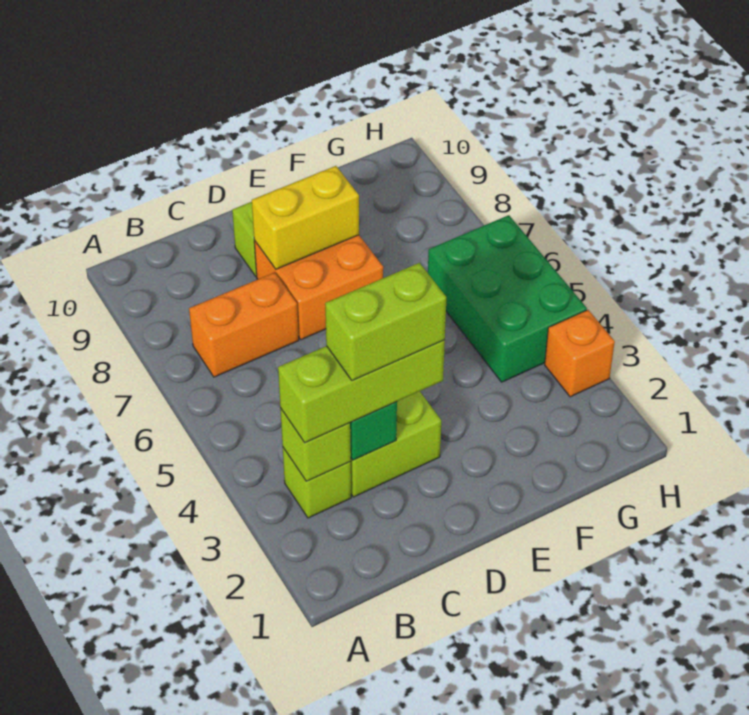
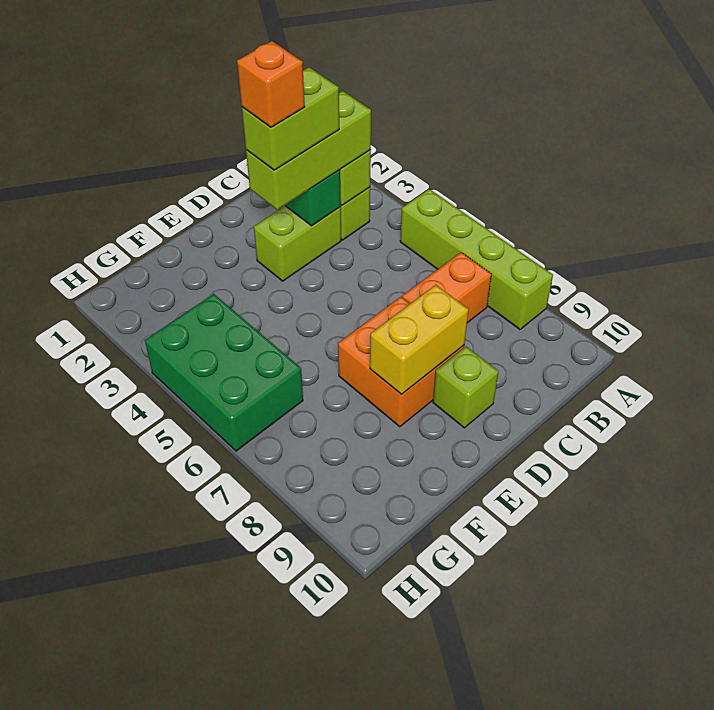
none -> lime brick A5:A8 level 1
orange brick H3 level 1 -> orange brick D3 level 5

